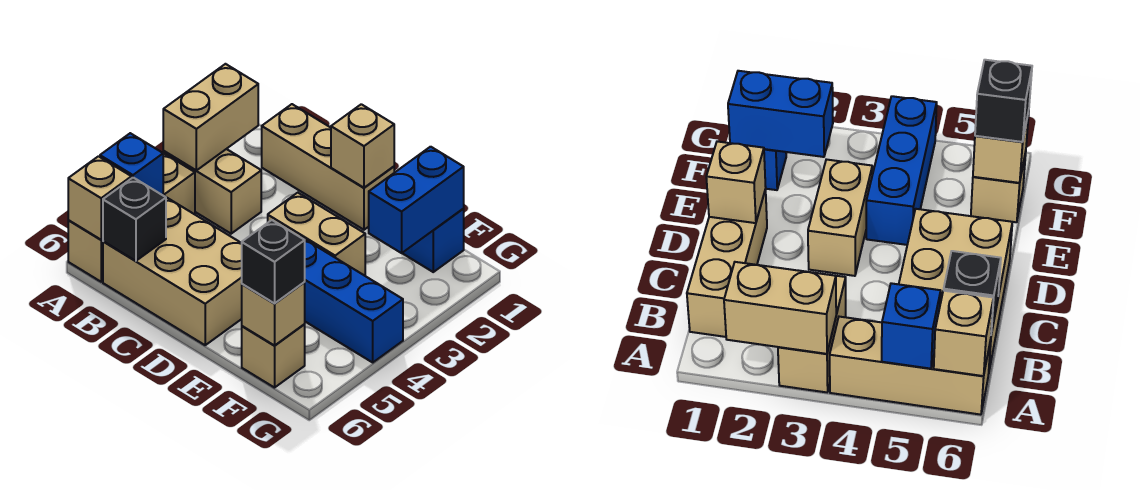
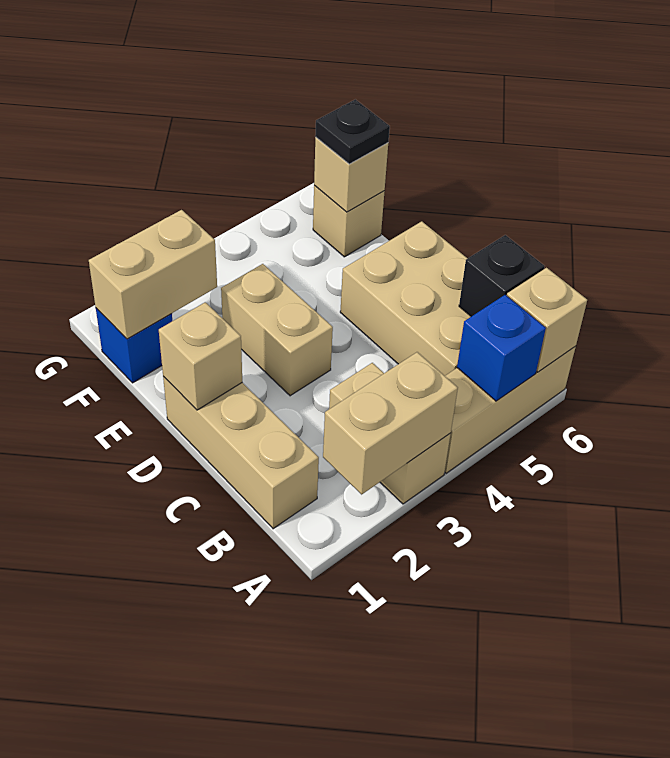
blue brick E4:G4 level 1 -> none
blue brick F1:F2 level 2 -> tan brick F1:F2 level 2
black brick F6 level 3 -> black plate F6 level 3

